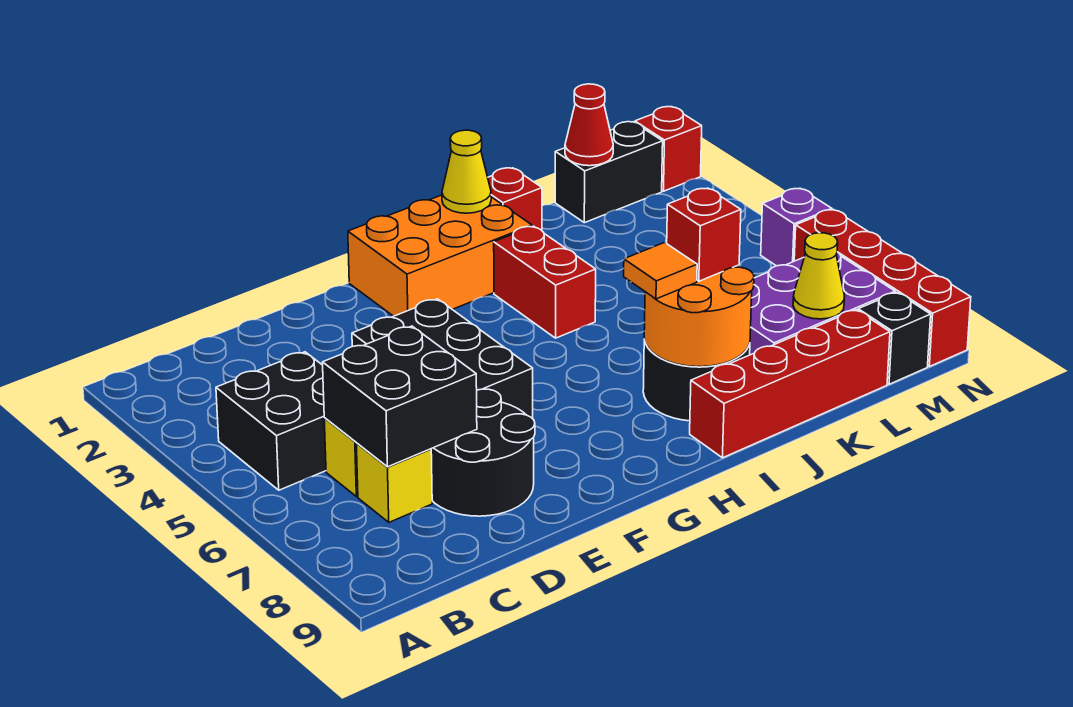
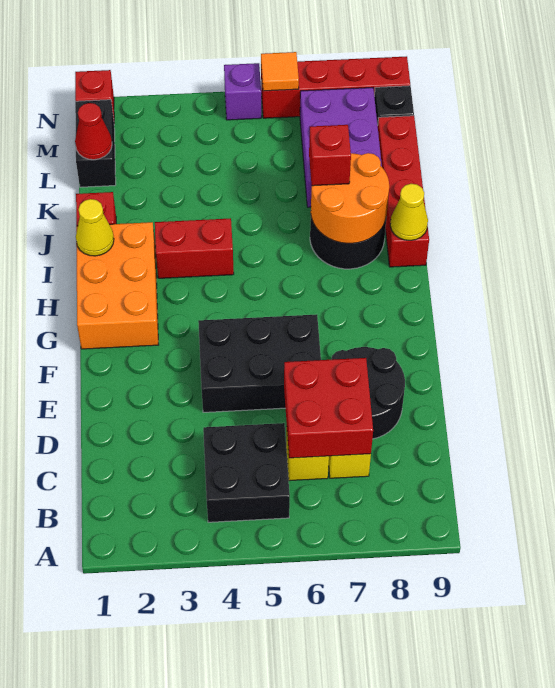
black brick C6:D7 level 2 -> red brick C6:D7 level 2
orange tile I7 level 3 -> orange tile N6 level 2
yellow cone L8 level 2 -> yellow cone I9 level 2

